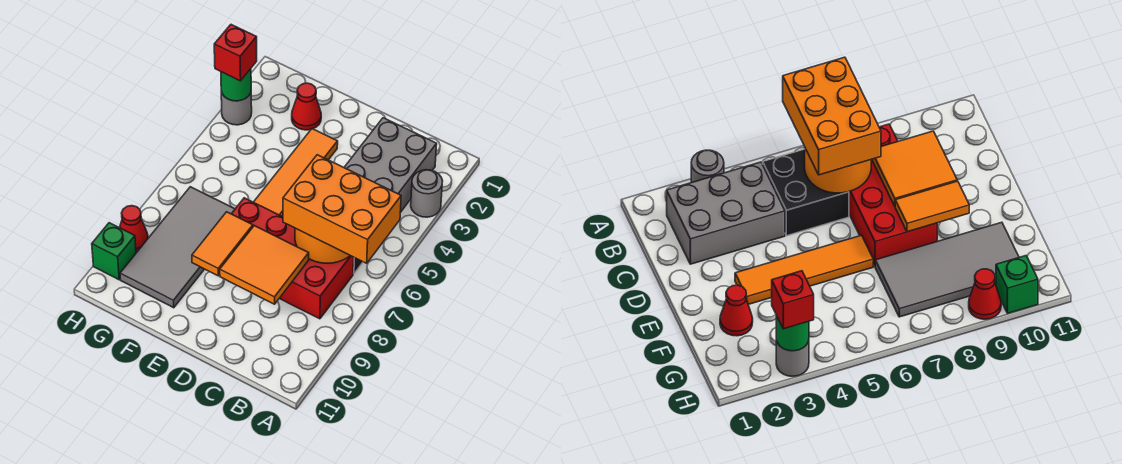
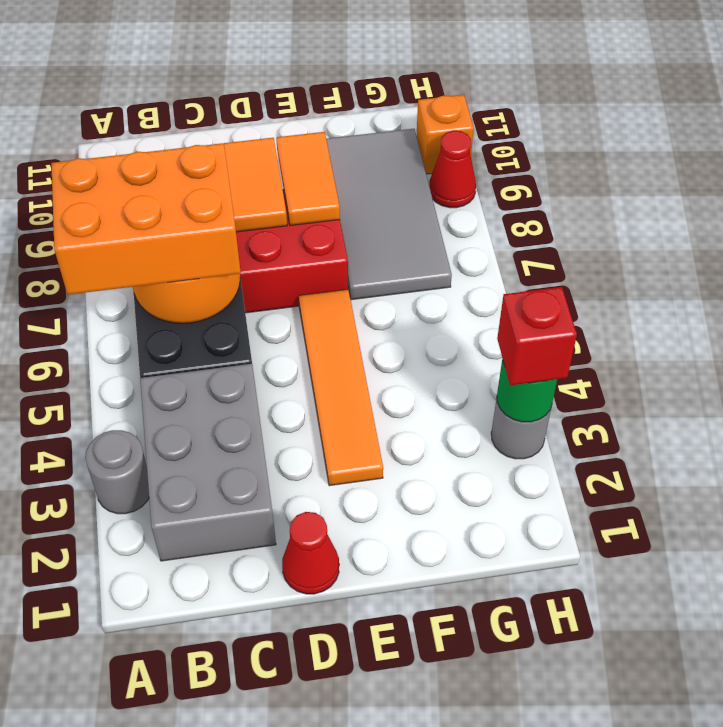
red cone F2 level 1 -> red cone D1 level 1
green brick H10 level 1 -> orange brick H10 level 1

